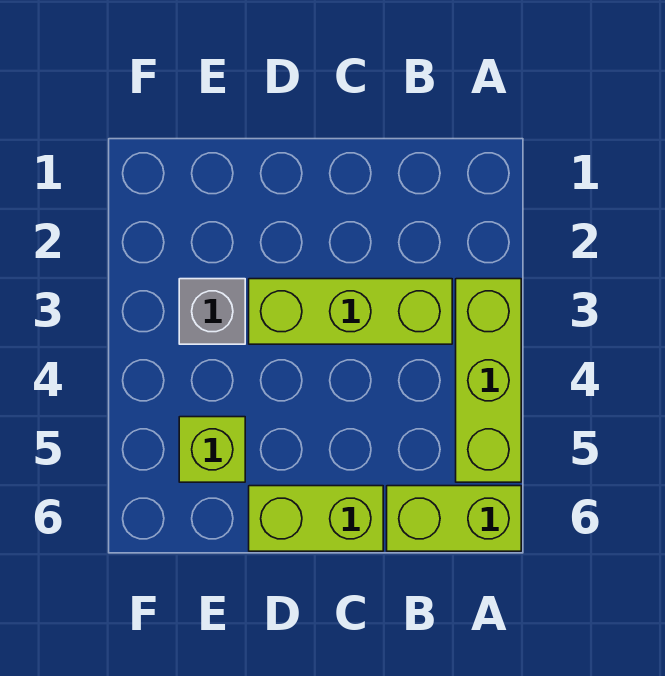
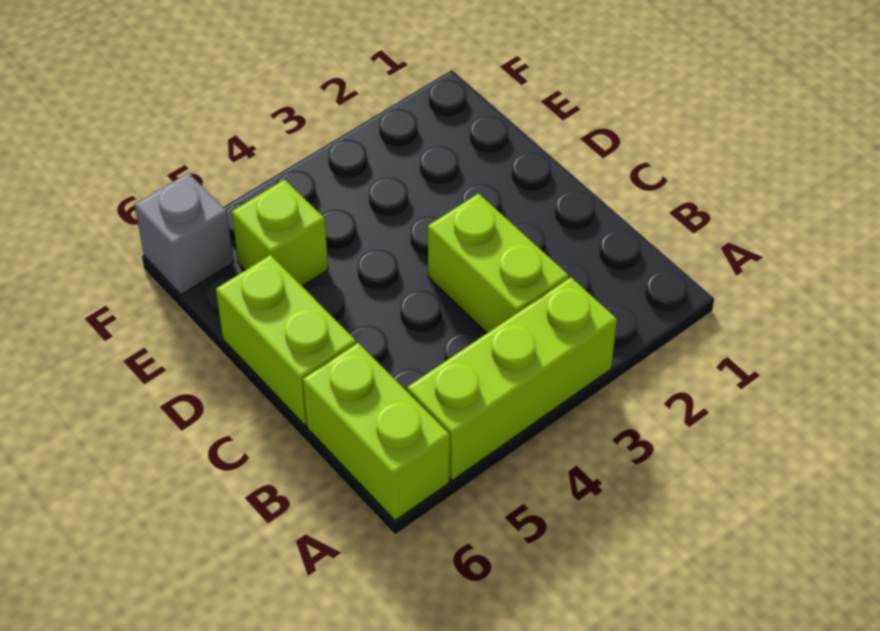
lime brick B3:D3 level 1 -> lime brick B3:C3 level 1
grey brick E3 level 1 -> grey brick F6 level 1

